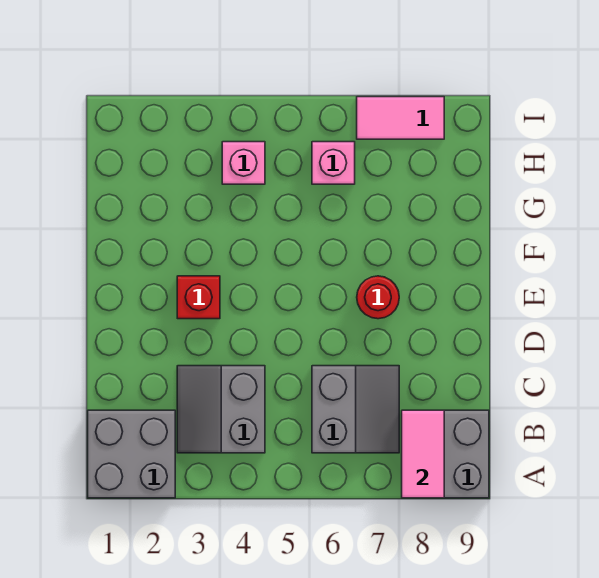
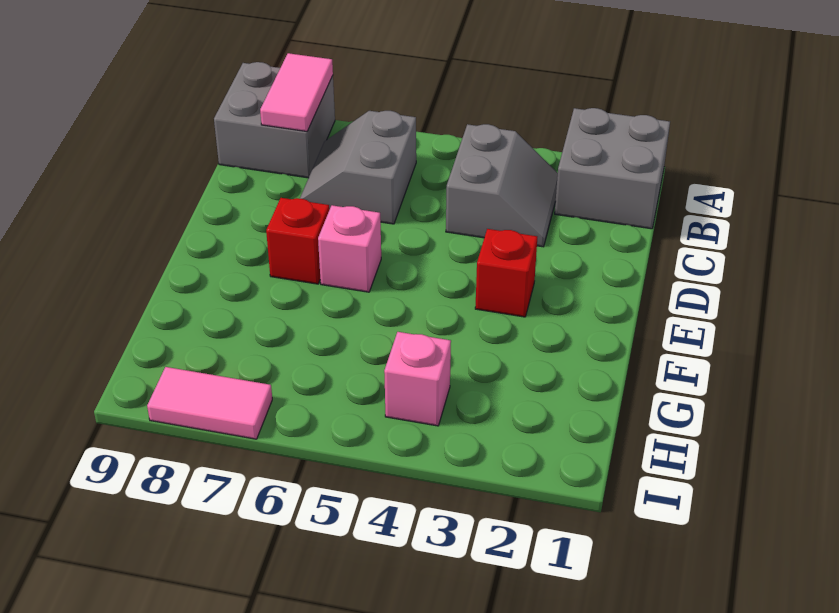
red round brick E7 level 1 -> red brick E7 level 1
pink brick H6 level 1 -> pink brick E6 level 1

